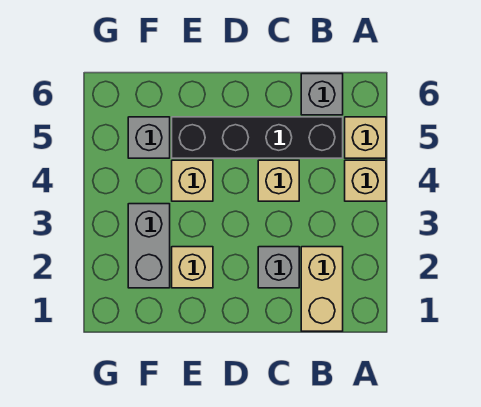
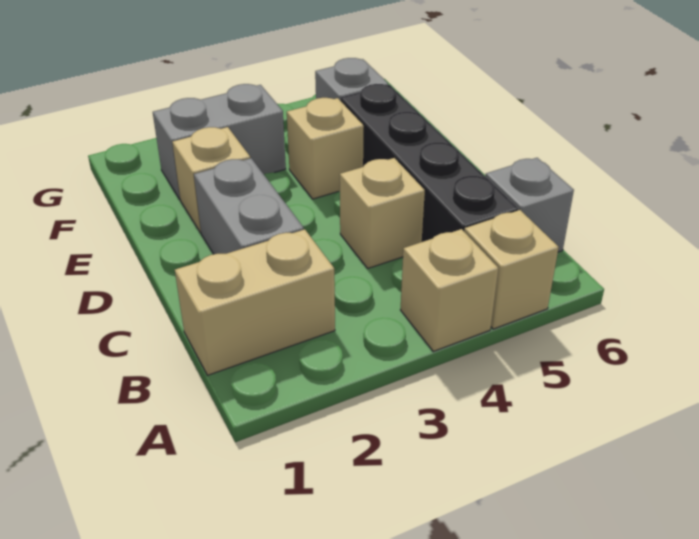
grey brick C2 level 1 -> grey brick C2:D2 level 1

